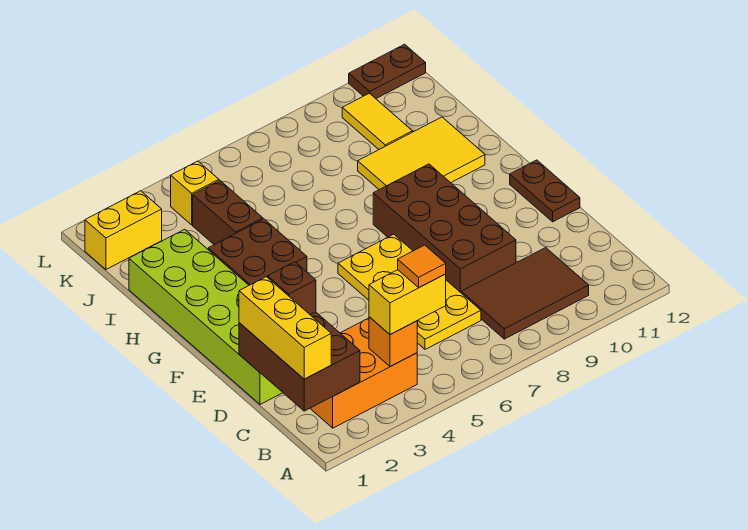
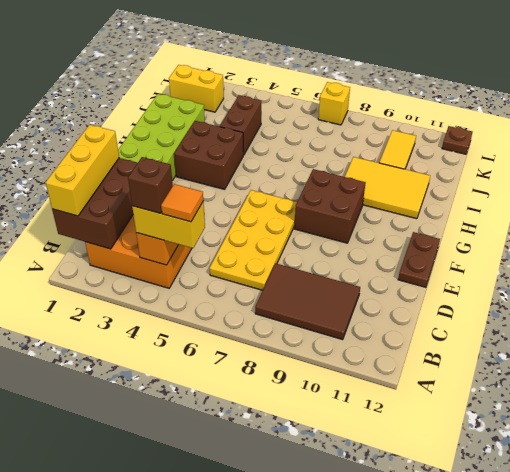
brown brick D2 level 3 -> brown brick B4 level 4
brown brick D8:G9 level 1 -> brown brick F8:G9 level 1
yellow brick K4 level 1 -> yellow brick L7 level 1
brown plate L11:L12 level 1 -> brown plate L12 level 1

